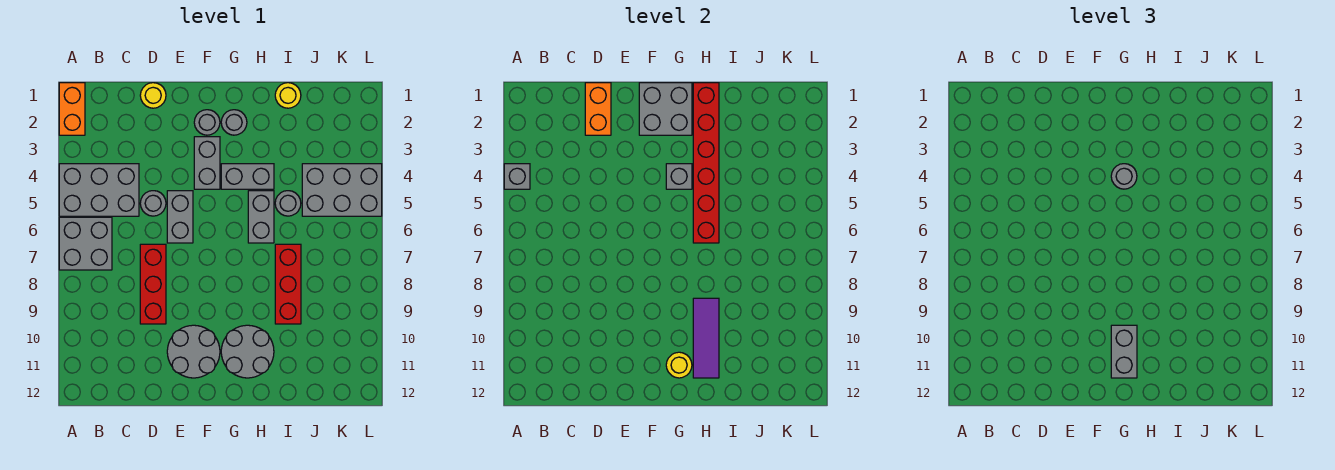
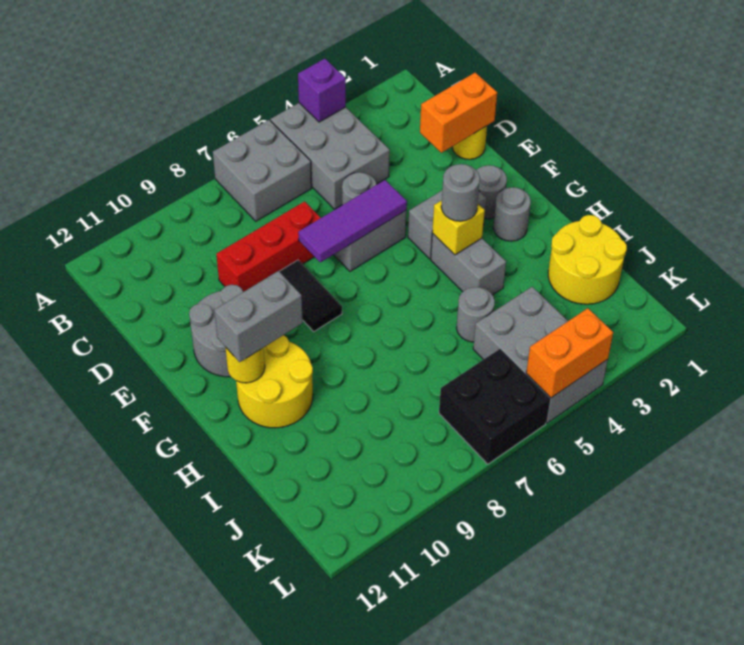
orange brick A1:A2 level 1 -> orange brick L4:L5 level 2
grey brick A4 level 2 -> purple brick A4 level 2
none -> black tile E8:F8 level 1
grey brick F1:G2 level 2 -> none
grey brick G4 level 2 -> yellow brick G4 level 2
grey round brick G10:H11 level 1 -> yellow round brick G10:H11 level 1
red brick H1:H6 level 2 -> none
grey brick H5:H6 level 1 -> none
purple tile H9:H11 level 2 -> purple tile E5:E7 level 2
yellow round brick I1 level 1 -> yellow round brick I1:J2 level 1
red brick I7:I9 level 1 -> none
none -> black brick K6:L7 level 1

